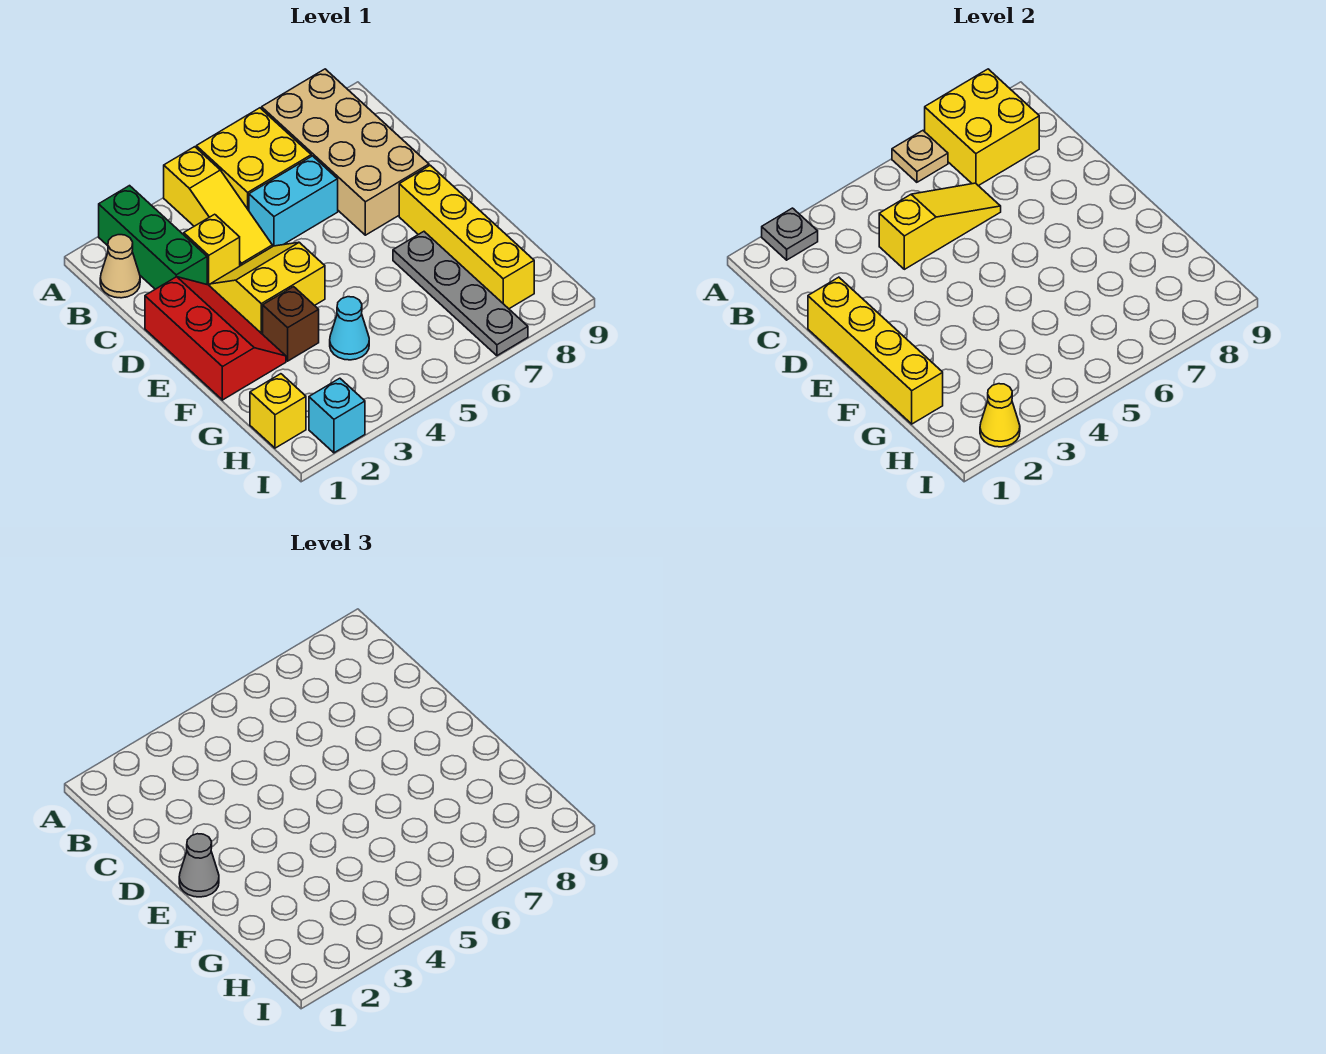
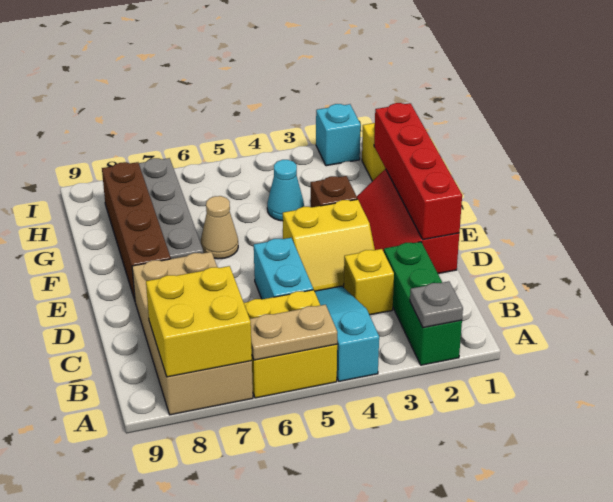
yellow slope A4:C4 level 1 top A -> cyan slope A4:C4 level 1 top A
tan plate A6 level 2 -> tan plate A5:A6 level 2
tan cone B1 level 1 -> tan cone F6 level 1
yellow slope C4:C6 level 2 top 4 -> none
cyan brick C5:C6 level 1 -> cyan brick C5:D5 level 1
yellow brick D1:G1 level 2 -> red brick D1:G1 level 2
grey cone E1 level 3 -> none
yellow brick E8:H8 level 1 -> brown brick E8:H8 level 1
yellow cone I2 level 2 -> none

